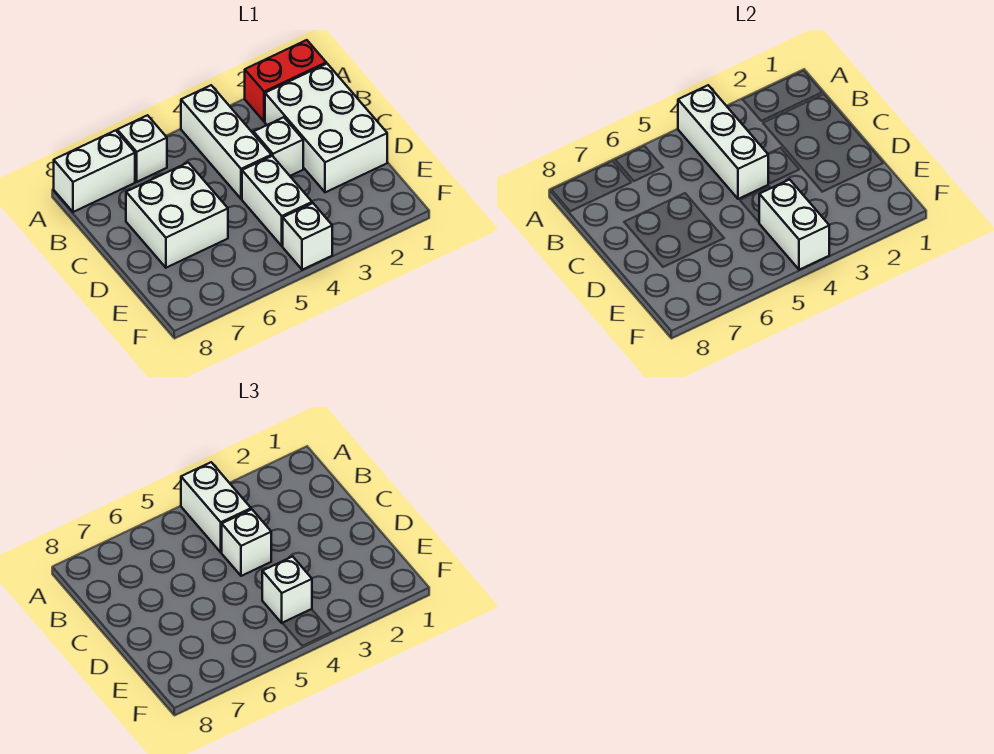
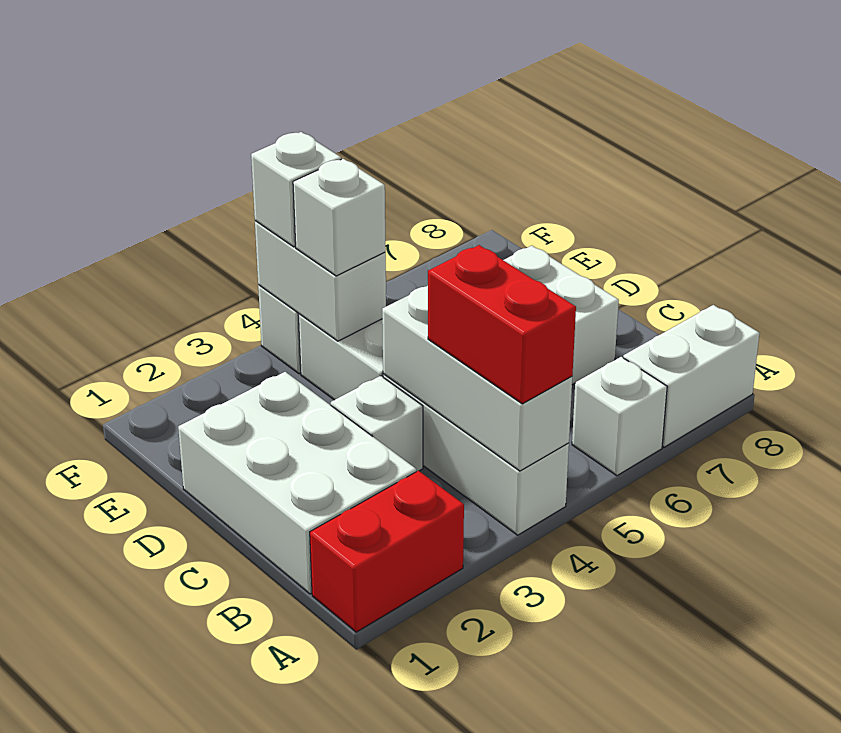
white brick A4:B4 level 3 -> red brick A4:B4 level 3
white brick C4 level 3 -> white brick F4 level 3

